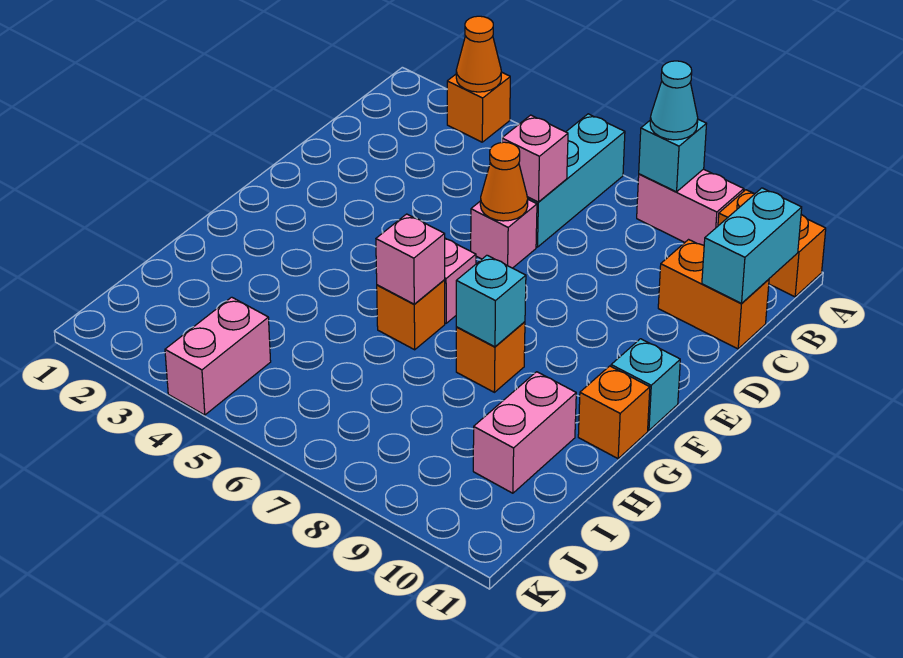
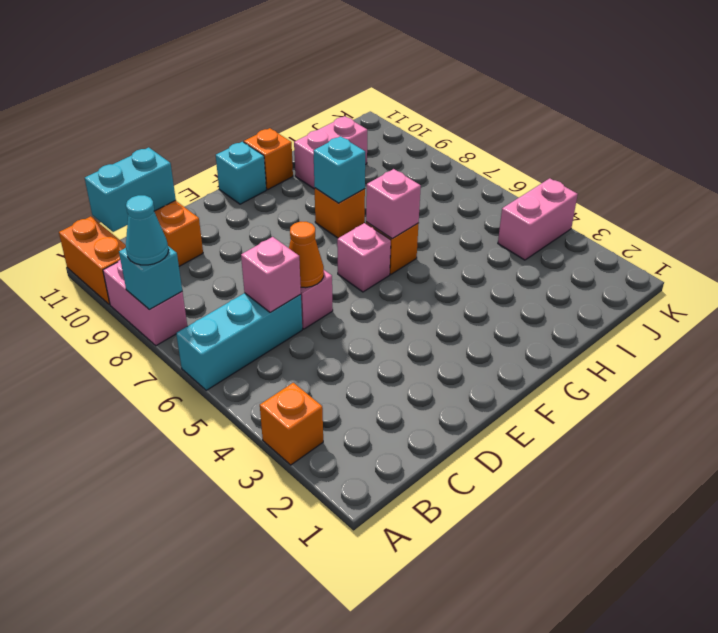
orange cone A3 level 2 -> none

